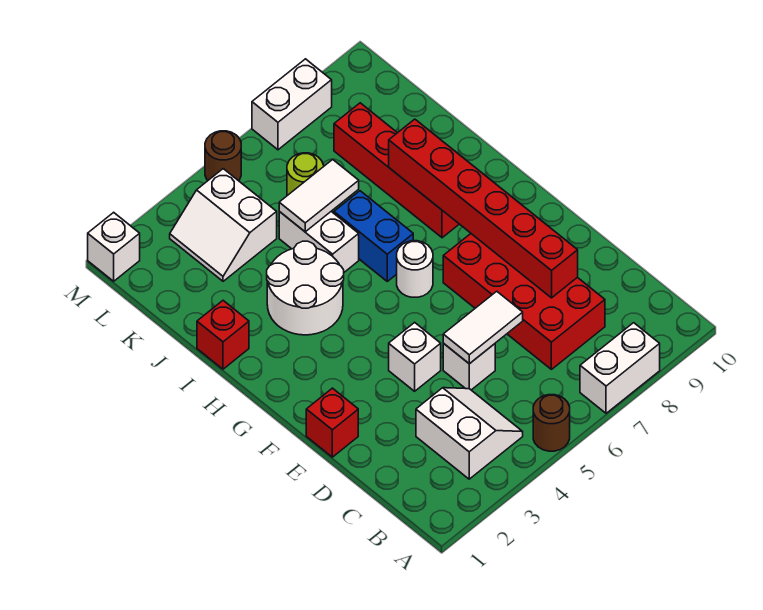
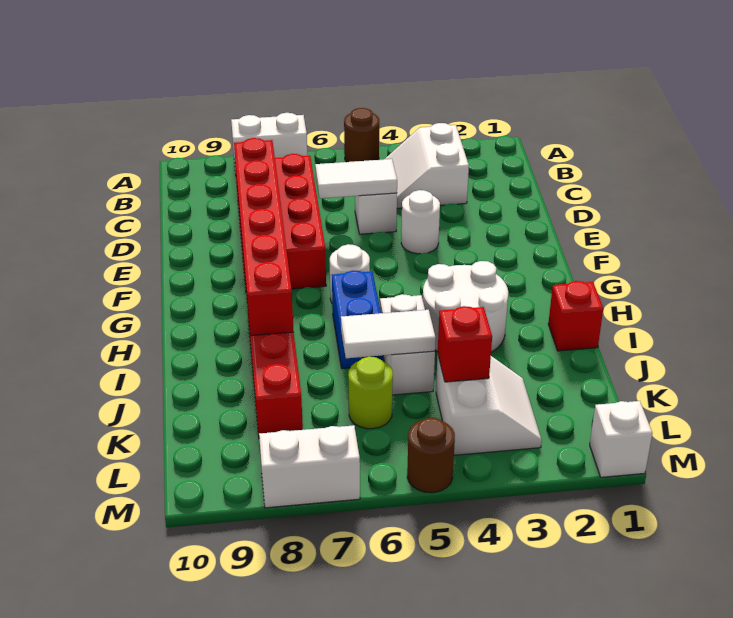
red brick E1 level 1 -> red brick K4 level 2
white brick E4 level 1 -> white round brick E4 level 1

